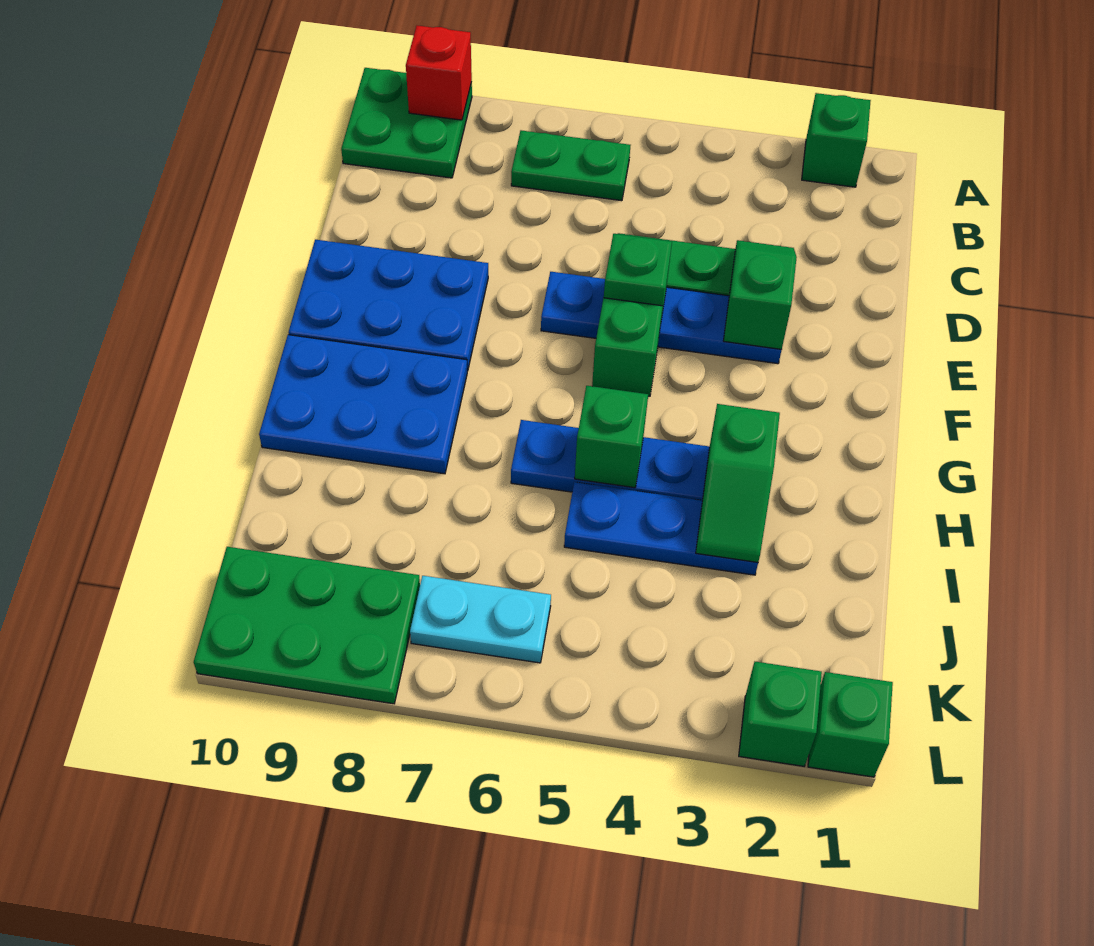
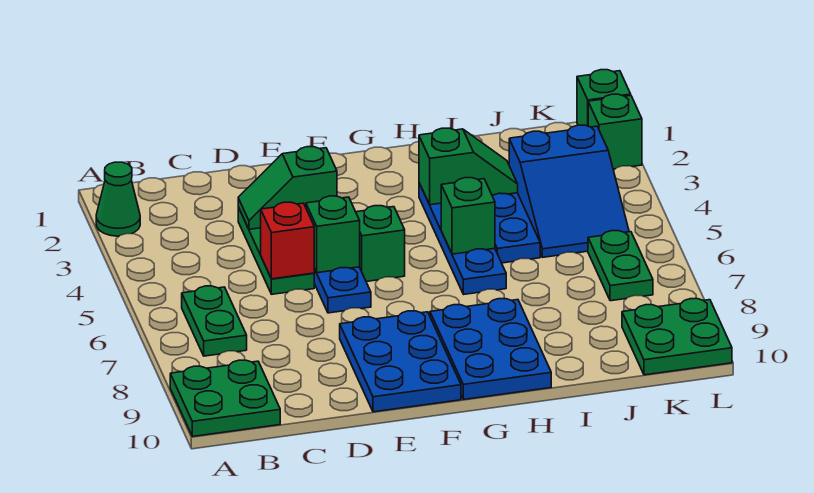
green brick A2 level 1 -> green cone A2 level 1
red brick A9 level 2 -> red brick D5 level 2
none -> blue slope J3:K5 level 1 top 3
cyan plate K6:K7 level 1 -> green plate K6:K7 level 1
green plate K8:L10 level 1 -> green plate K9:L10 level 1

